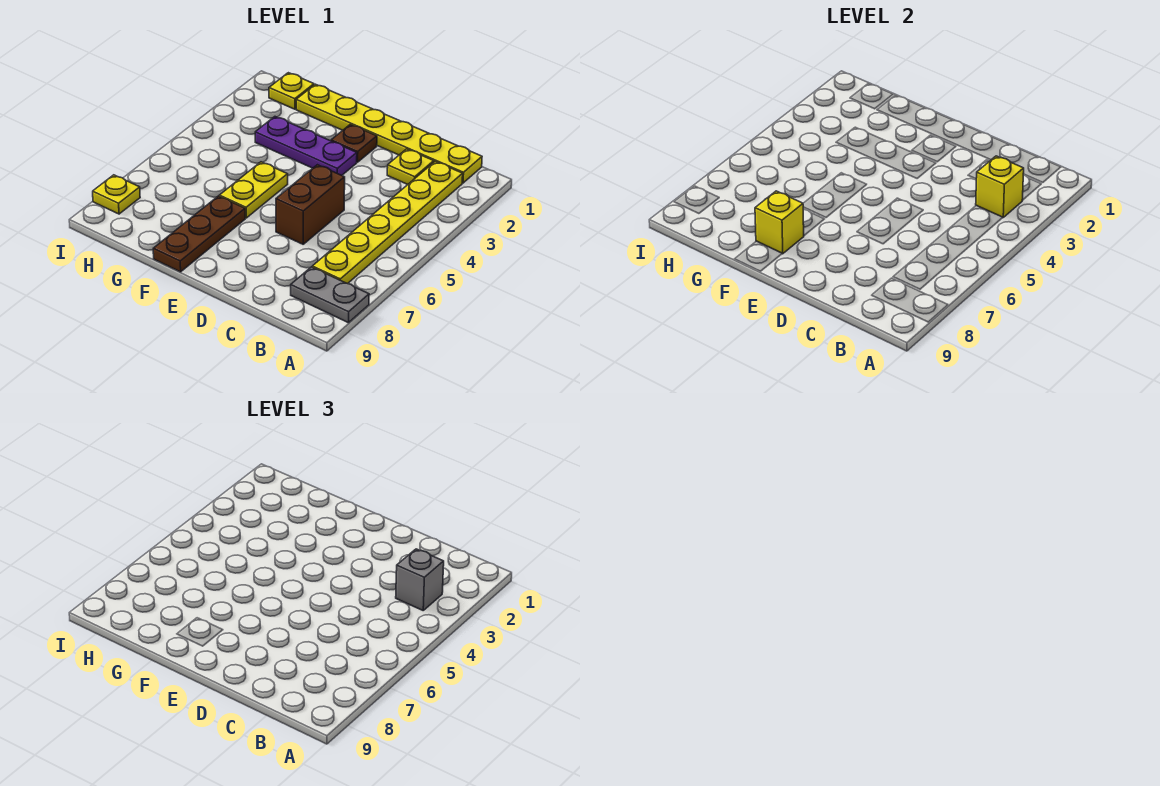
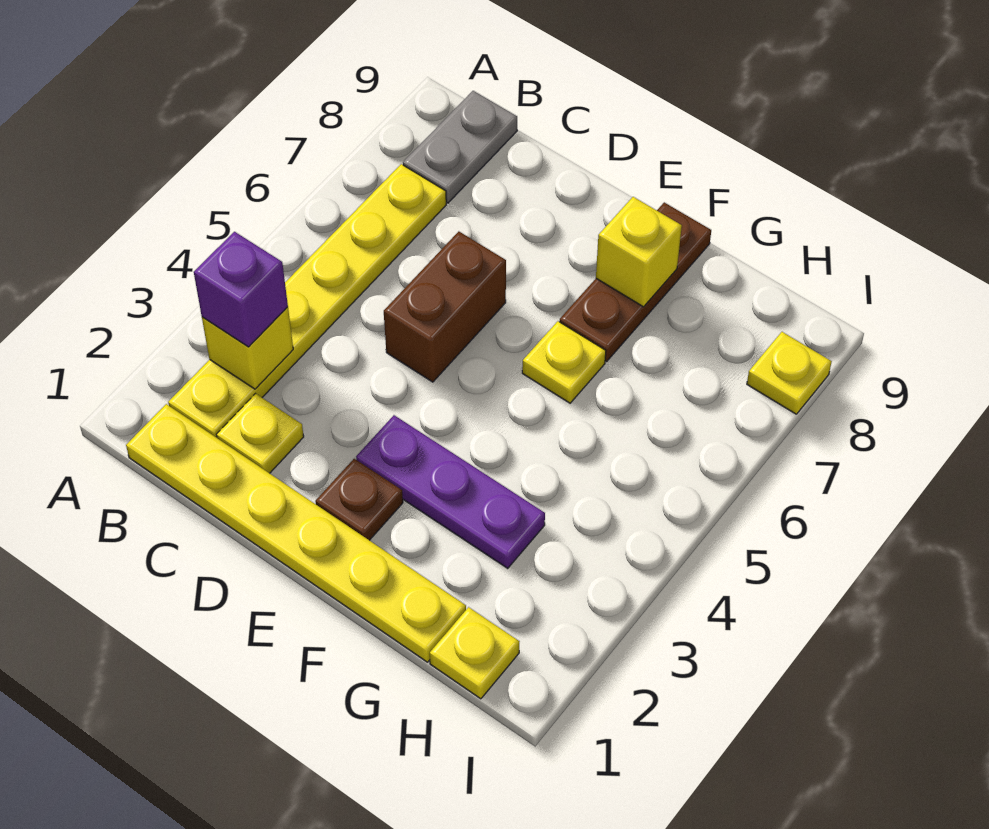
grey plate A8:B8 level 1 -> grey plate B8:B9 level 1
grey brick B3 level 3 -> purple brick B3 level 3
yellow plate F5:F6 level 1 -> yellow plate F6 level 1

